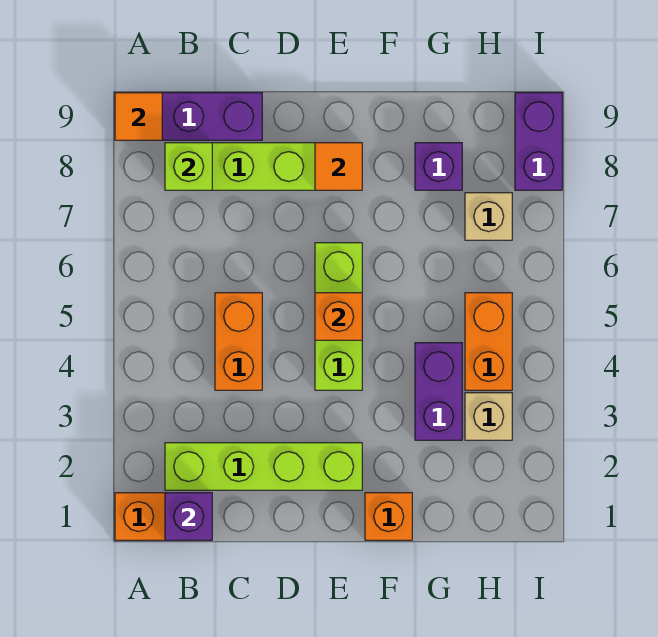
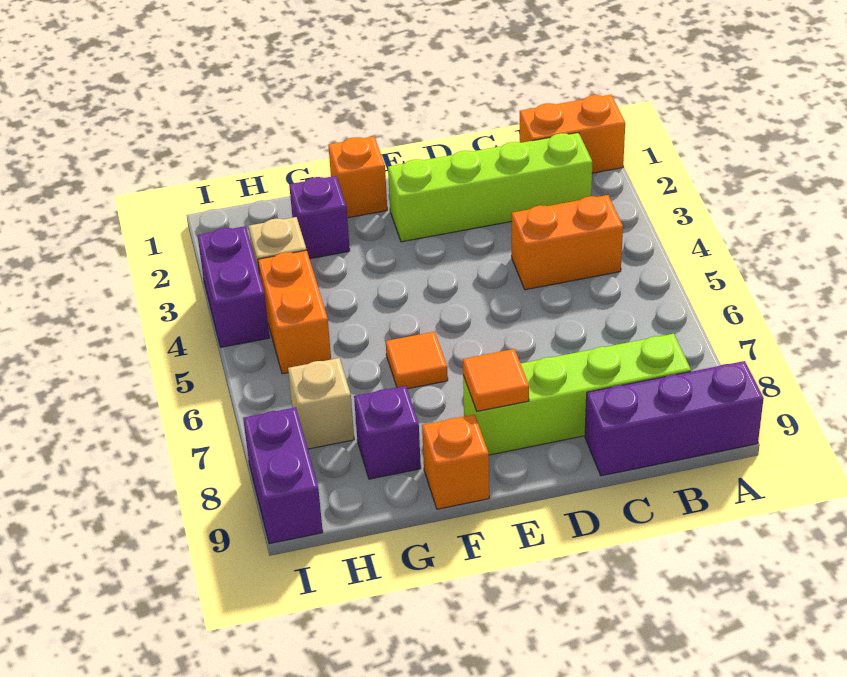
orange tile A9 level 2 -> orange tile F6 level 1
purple brick B1 level 2 -> purple brick G2 level 1
lime brick B8 level 2 -> none
orange brick C4:C5 level 1 -> orange brick B4:C4 level 1
lime brick E4:E6 level 1 -> none
orange brick E5 level 2 -> orange brick F9 level 1
purple brick G3:G4 level 1 -> purple brick I3:I4 level 1

